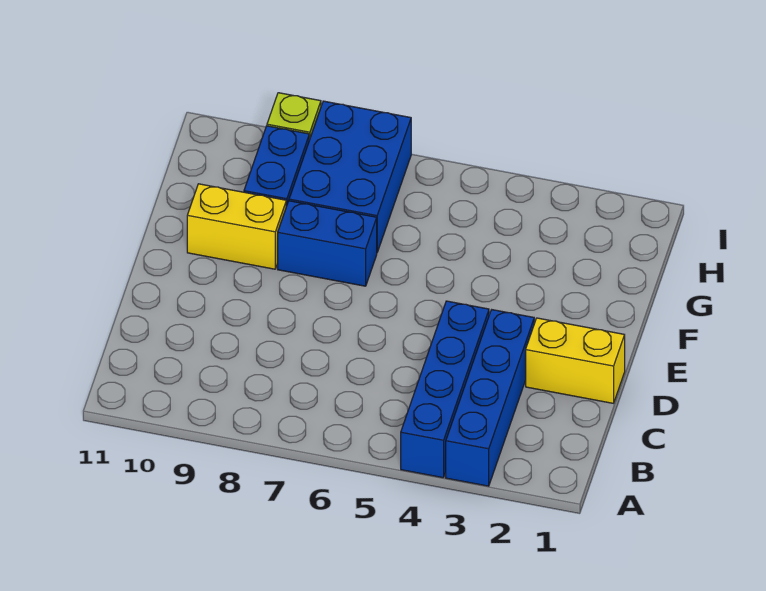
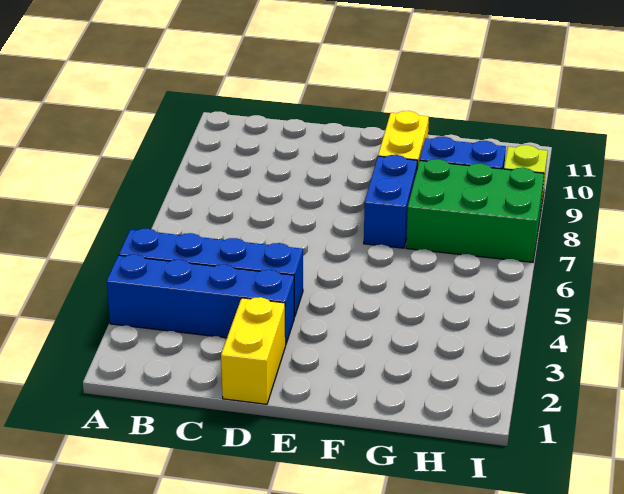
blue brick G7:I8 level 1 -> green brick G7:I8 level 1

